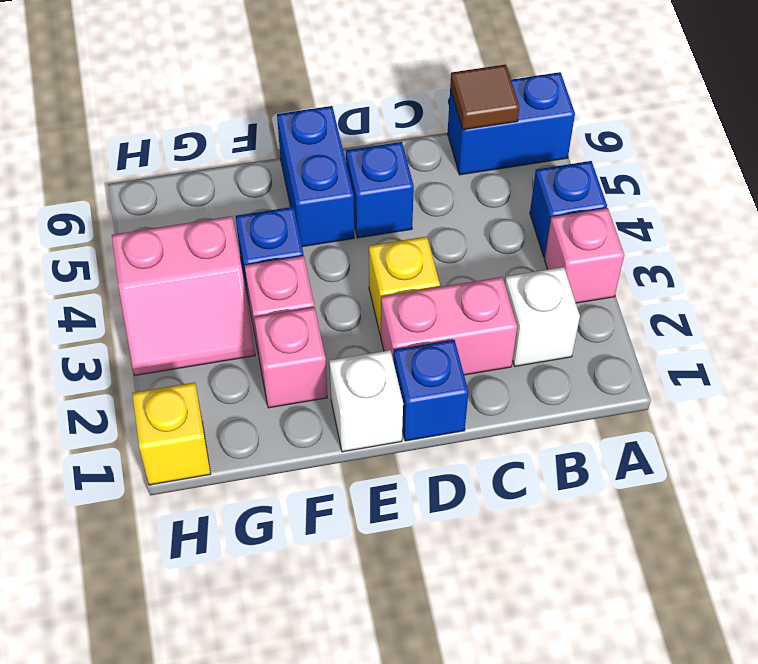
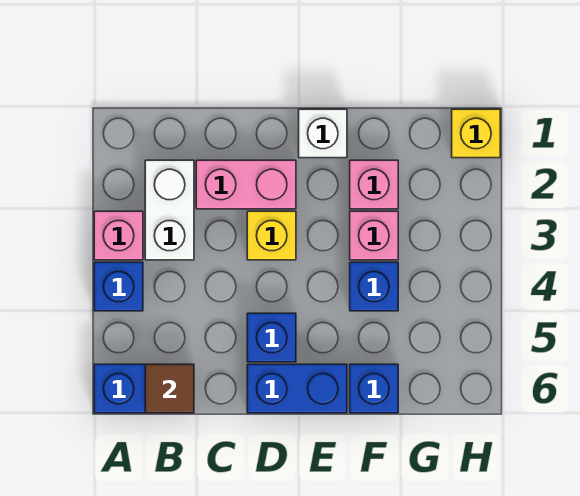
white brick B2 level 1 -> white brick B2:B3 level 1
blue brick D1 level 1 -> blue brick F6 level 1
blue brick E5:E6 level 1 -> blue brick D6:E6 level 1
pink slope G3:H4 level 1 top 4 -> none

